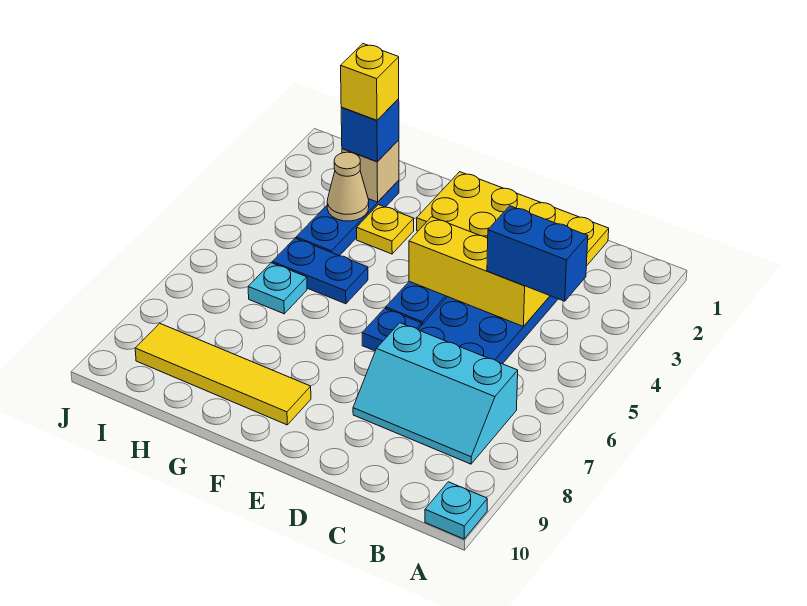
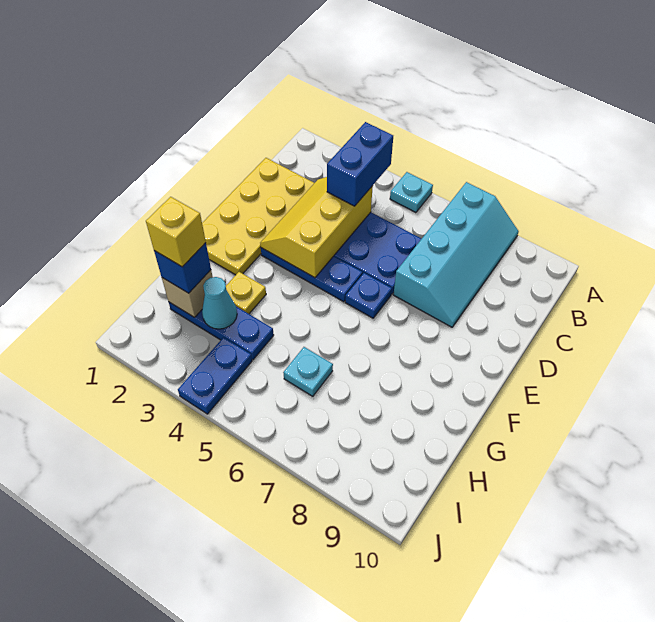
cyan plate A10 level 1 -> cyan plate A5 level 1
cyan slope B7:D8 level 1 top 7 -> cyan slope A7:D8 level 1 top 7
yellow tile F9:I9 level 1 -> none
blue plate G5:H5 level 1 -> blue plate I4:J4 level 1
tan cone H3 level 2 -> cyan cone H3 level 2

